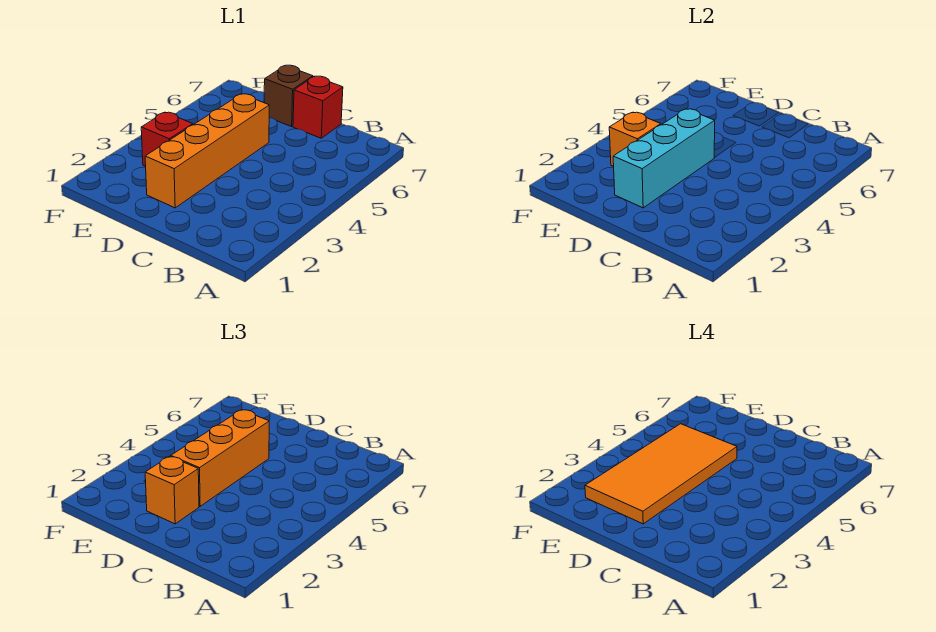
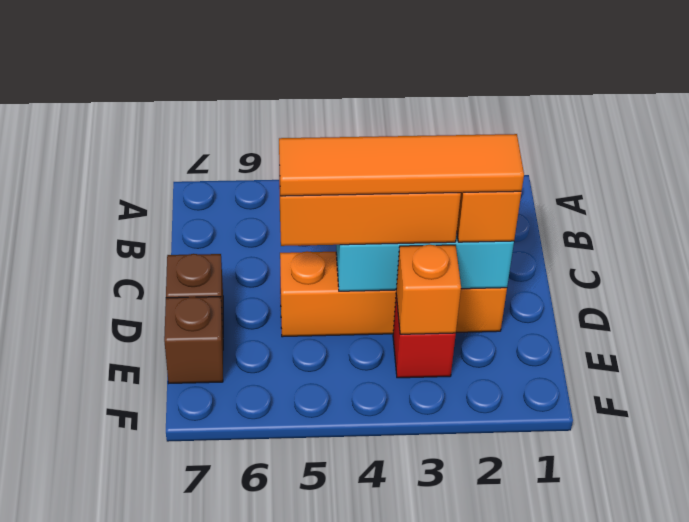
red brick C7 level 1 -> none
orange tile D2:E5 level 4 -> orange tile D2:D5 level 4
none -> brown brick E7 level 1

